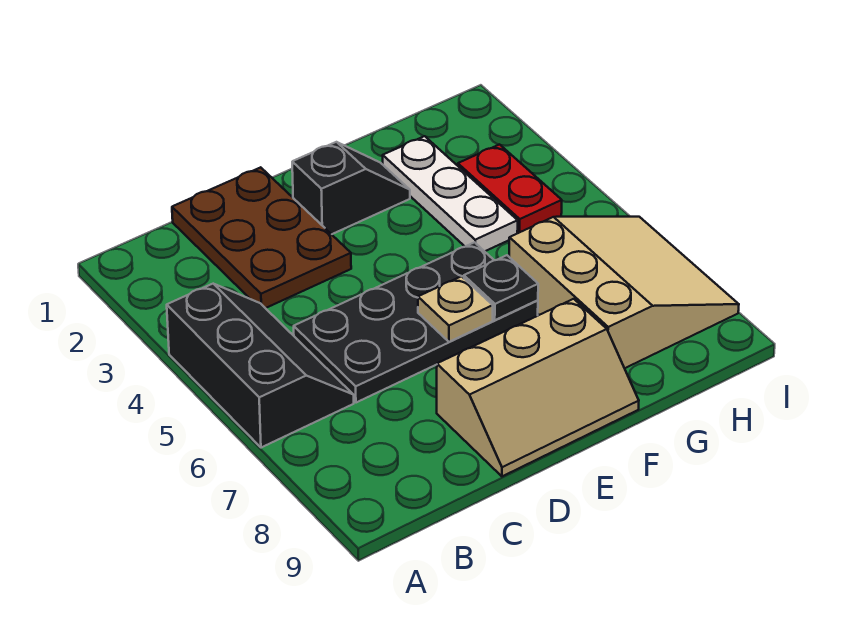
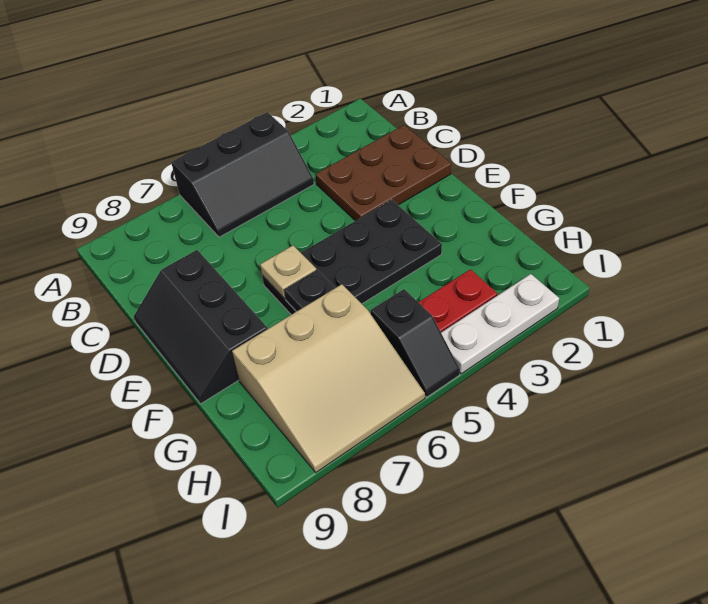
black plate C5:F6 level 1 -> black plate E3:F6 level 1
tan slope D8:F9 level 1 top 8 -> black slope D8:F9 level 1 top 8
black slope E2:F2 level 1 top E -> black slope H5:I5 level 1 top H
white plate G2:G4 level 1 -> white plate I2:I4 level 1

